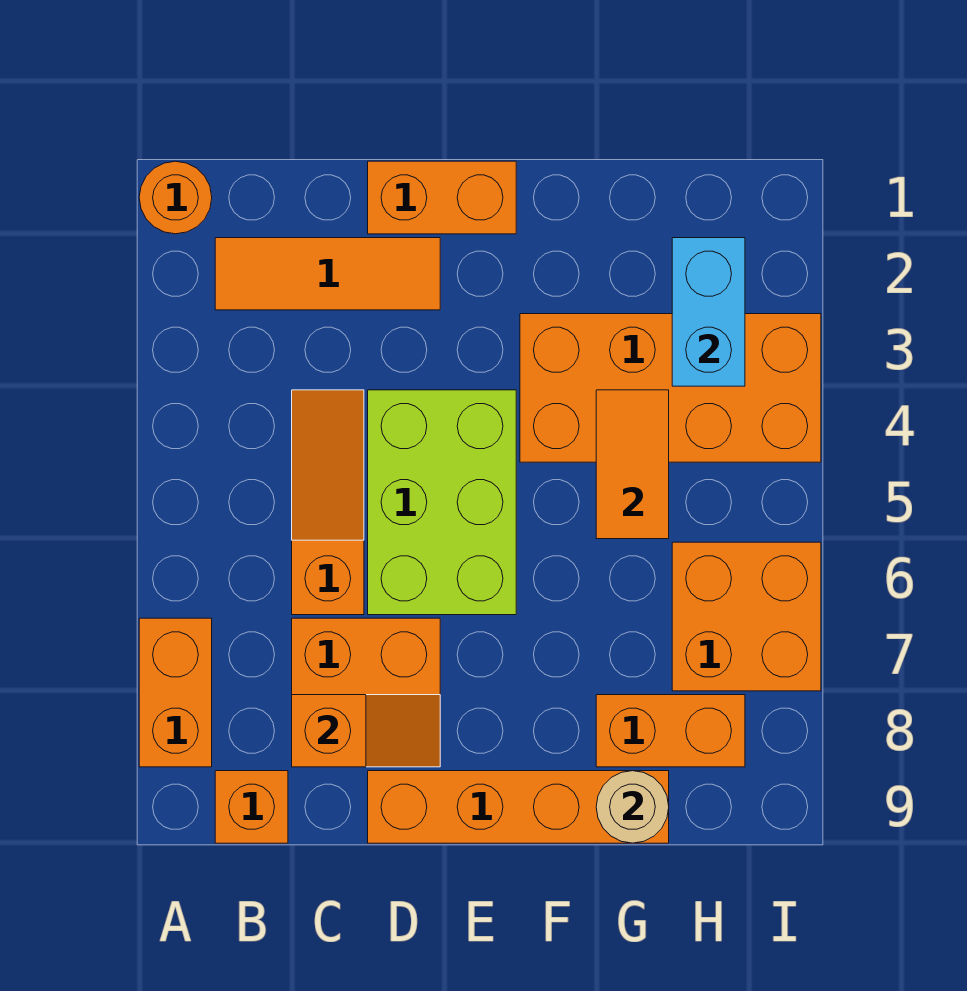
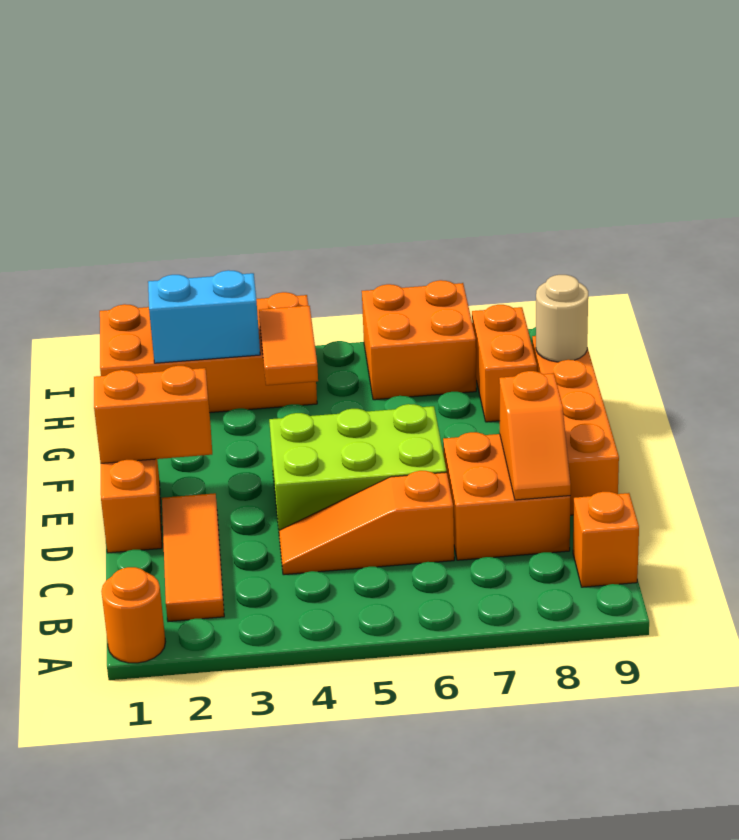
orange brick A7:A8 level 1 -> orange brick E1:E2 level 2
orange slope C8:D8 level 2 top C -> orange slope C8:D8 level 2 top D
orange brick F3:I4 level 1 -> orange brick H1:I4 level 1
orange tile G4:G5 level 2 -> orange tile G4:H4 level 2

